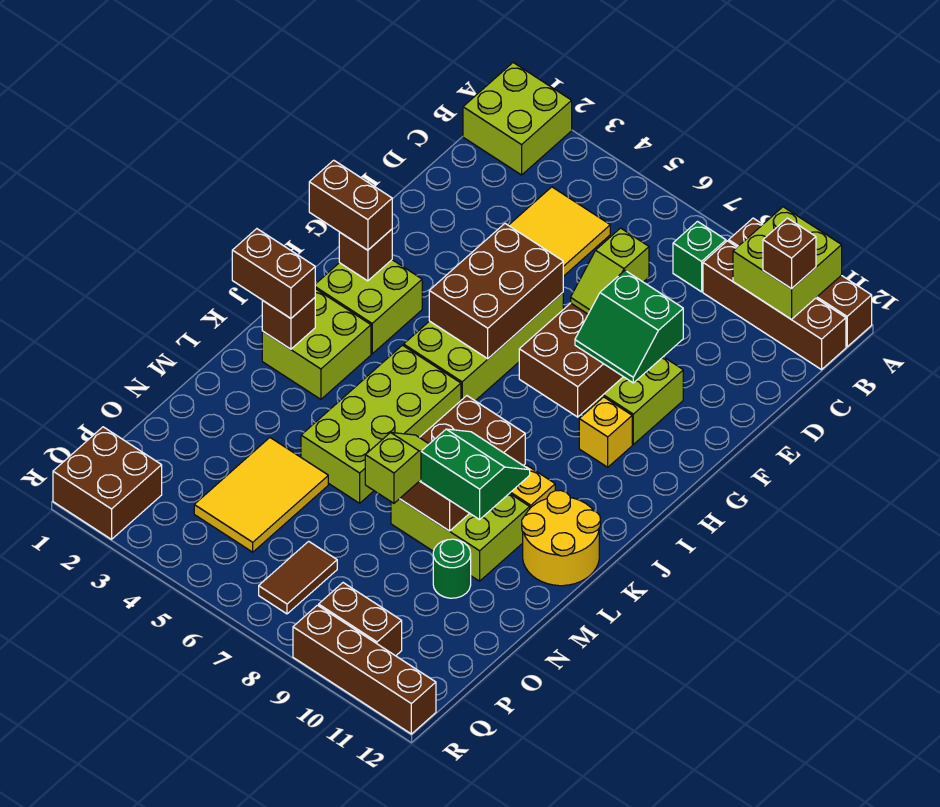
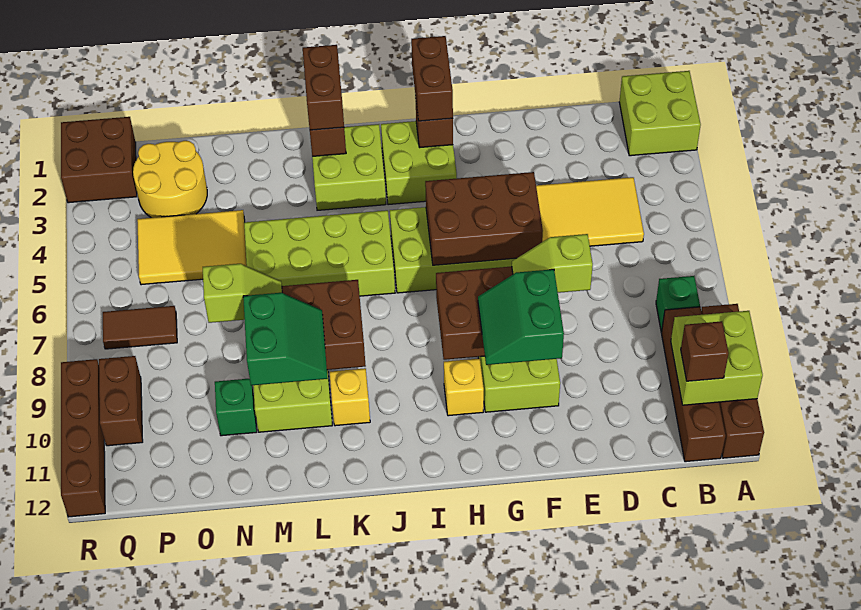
yellow round brick K11:L12 level 1 -> yellow round brick O2:P3 level 1
green round brick N10 level 1 -> green brick N10 level 1

